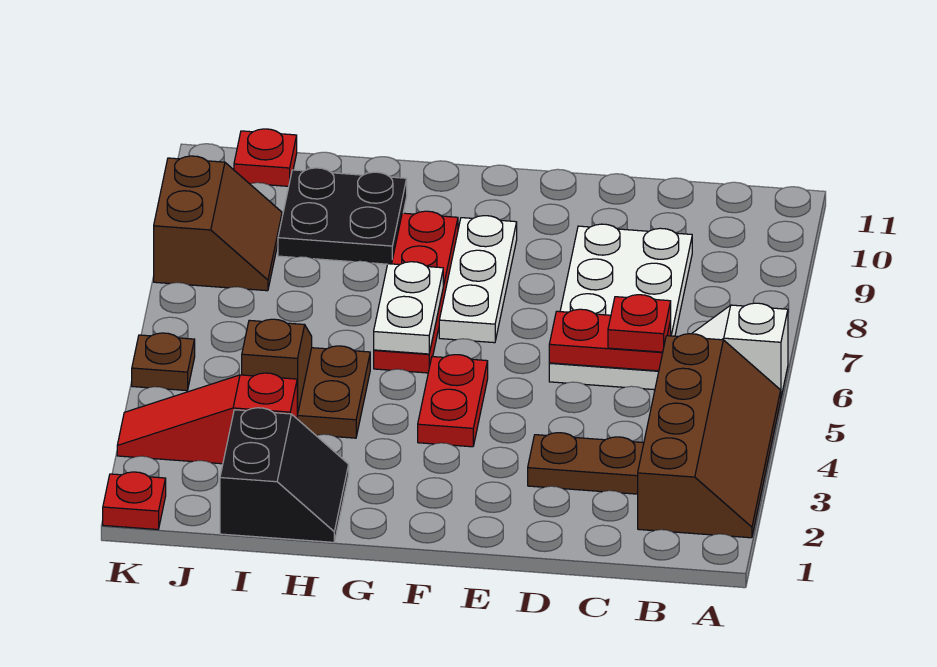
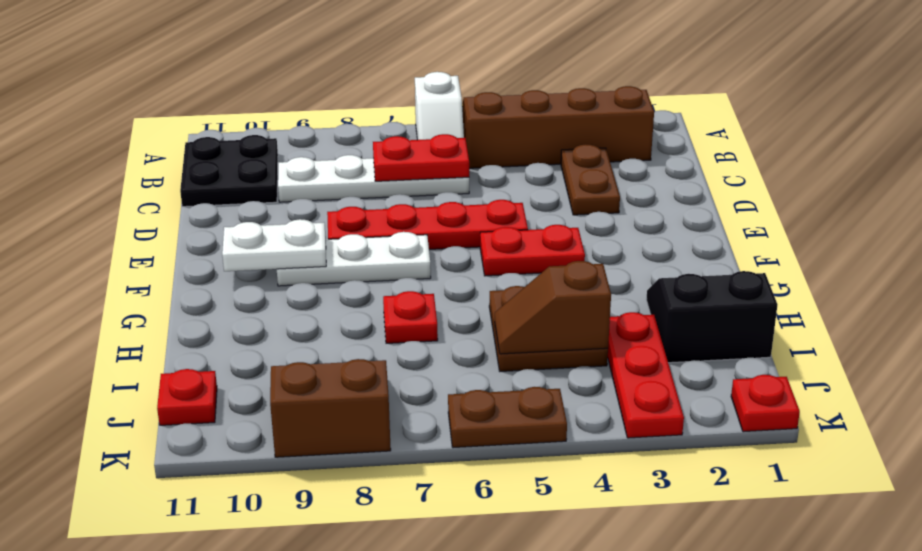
white plate C6:D9 level 1 -> white plate C6:C9 level 1
red plate C6:D6 level 2 -> red plate C6:C7 level 2
red plate C6 level 3 -> red plate H7 level 1
red plate G6:G9 level 1 -> red plate E5:E8 level 1
white plate G6:G7 level 2 -> white plate F9:F10 level 2
black plate H9:I10 level 1 -> black plate B10:C11 level 1
red slope I3:K3 level 1 top I -> red plate I3:K3 level 1
brown plate K5 level 1 -> brown plate K5:K6 level 1

